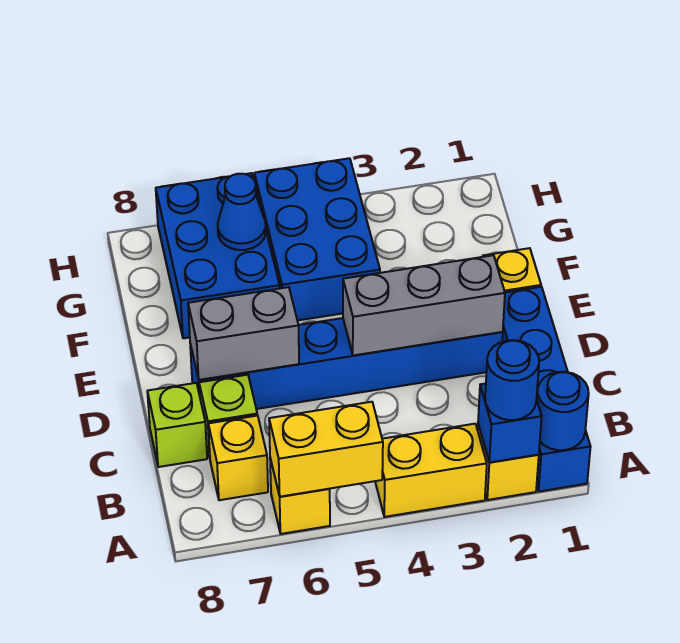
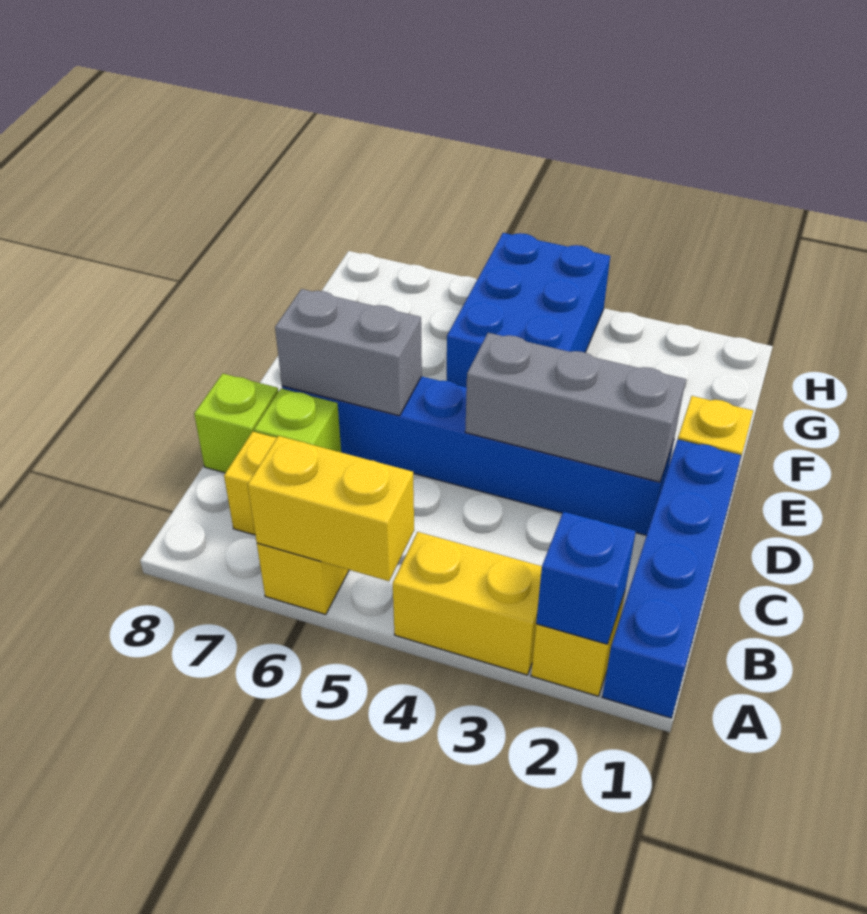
blue round brick A1 level 2 -> none
blue round brick A2 level 3 -> none
blue brick F6:H7 level 1 -> none
blue cone G6 level 2 -> none

